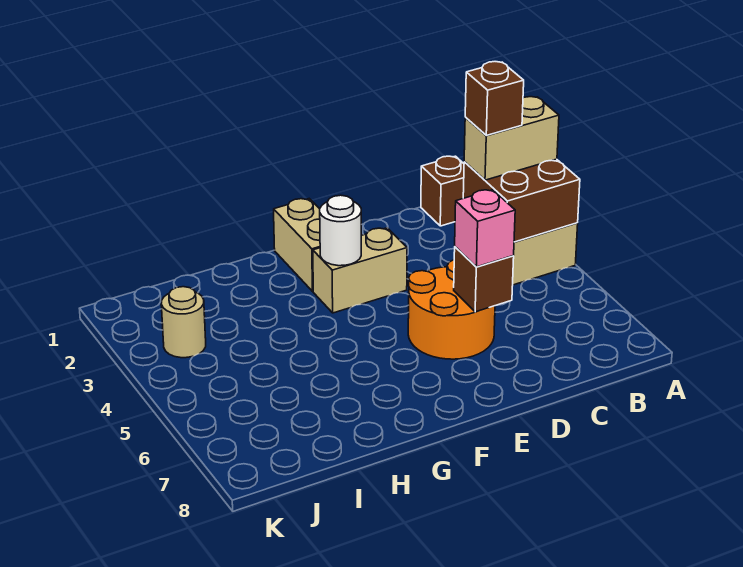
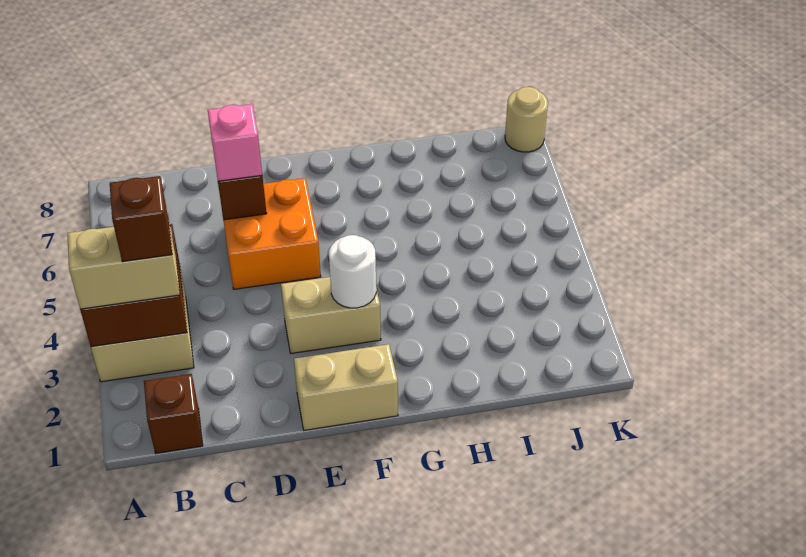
orange round brick D5:E6 level 1 -> orange brick D5:E6 level 1
tan brick F1:F2 level 1 -> tan brick E1:F1 level 1
tan round brick J3 level 1 -> tan round brick K8 level 1

